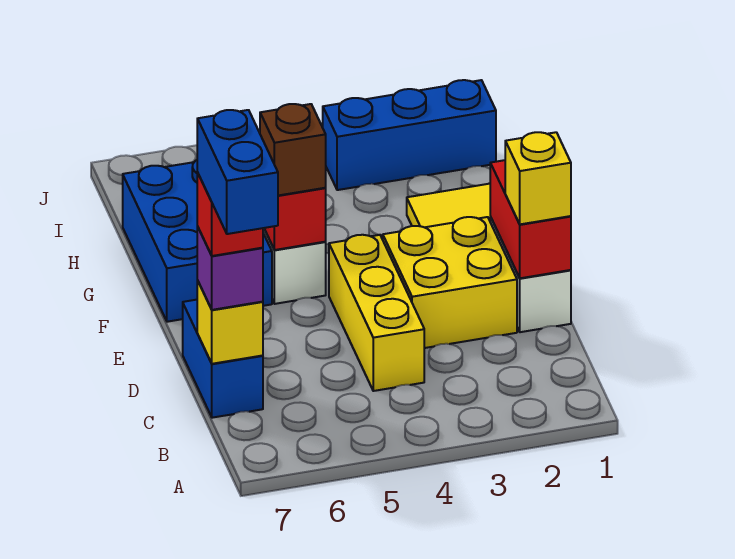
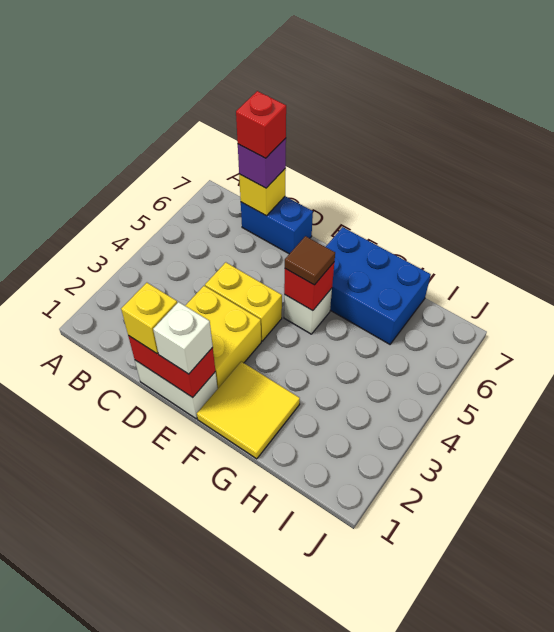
blue brick B7:C7 level 5 -> none
yellow brick C4:E4 level 1 -> yellow brick D4:E4 level 1
none -> white brick E1 level 3
brown brick F5 level 3 -> brown tile F5 level 3
blue brick I1:I3 level 1 -> none

